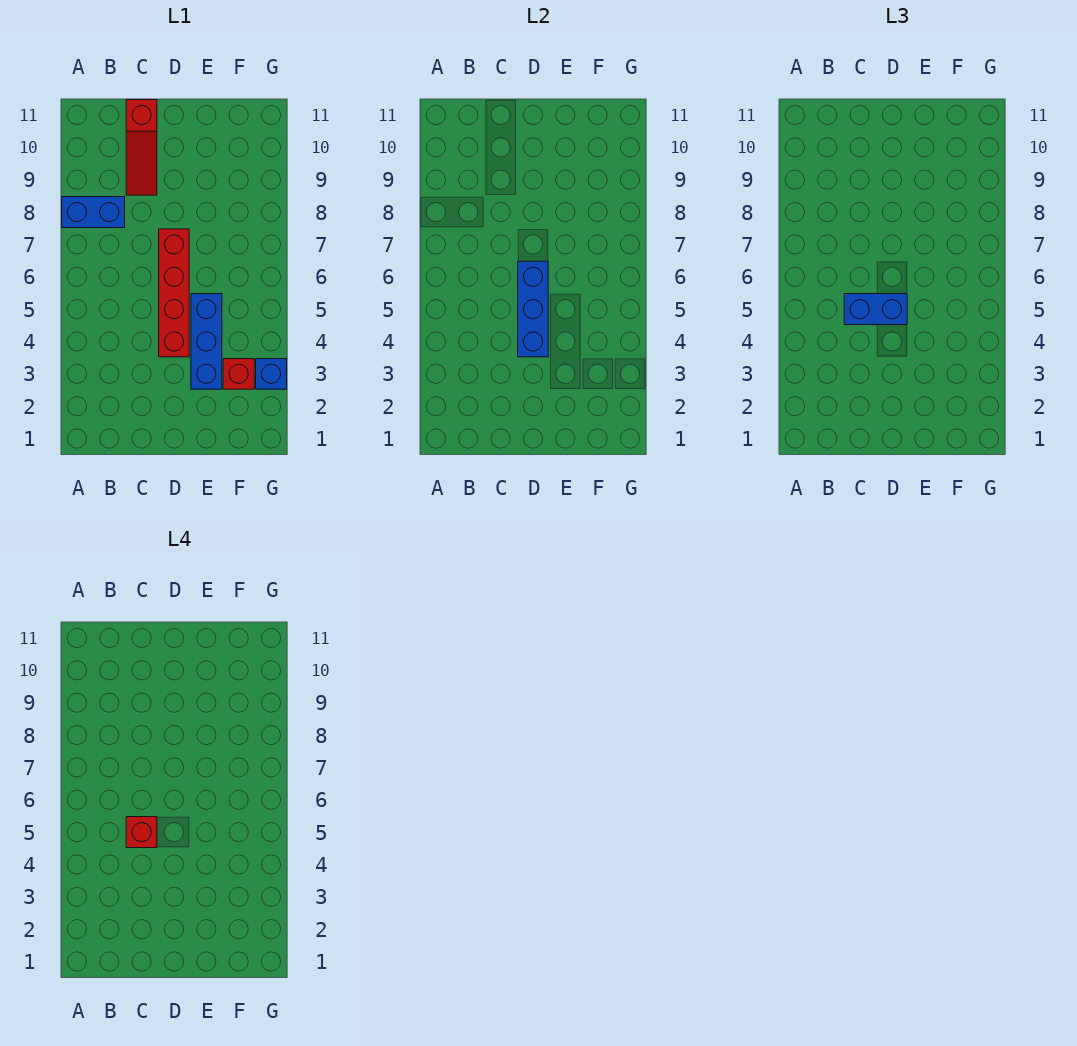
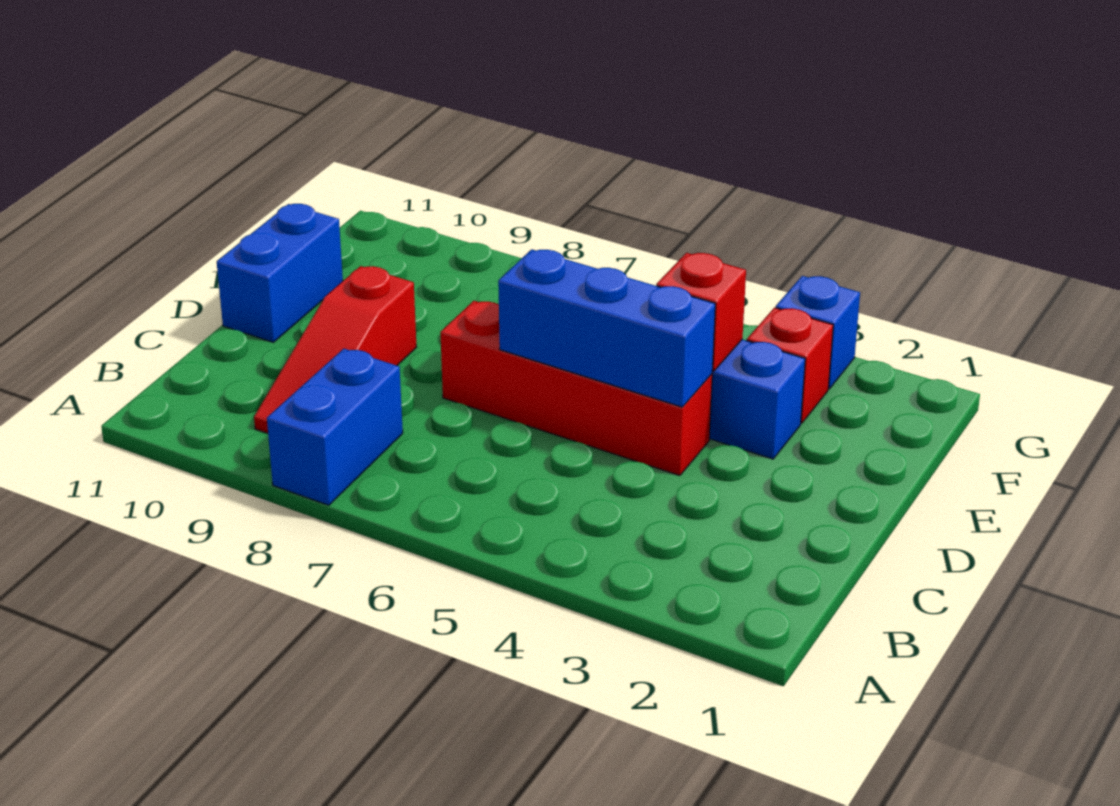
blue brick C5:D5 level 3 -> blue brick D11:E11 level 1
red brick C5 level 4 -> red brick E4 level 2
red slope C9:C11 level 1 top 11 -> red slope B9:D9 level 1 top D

